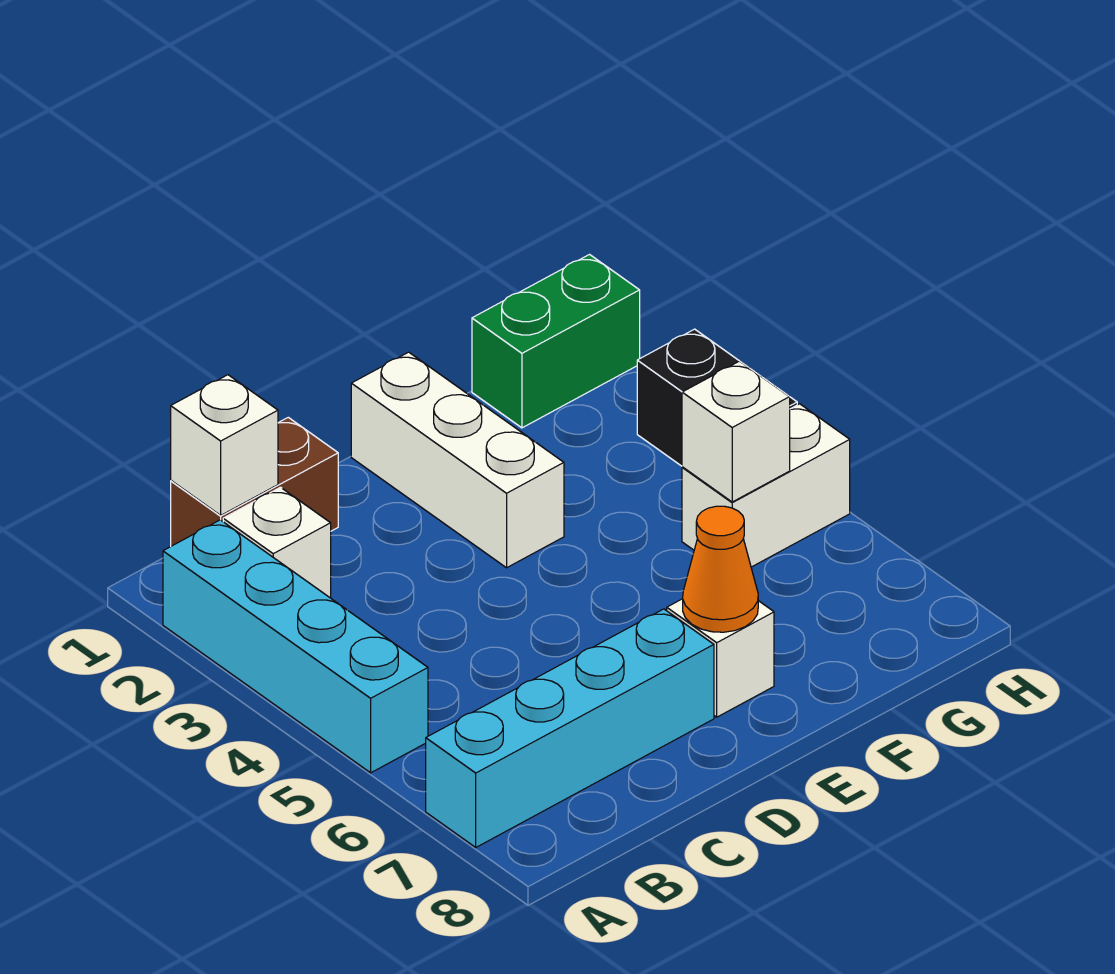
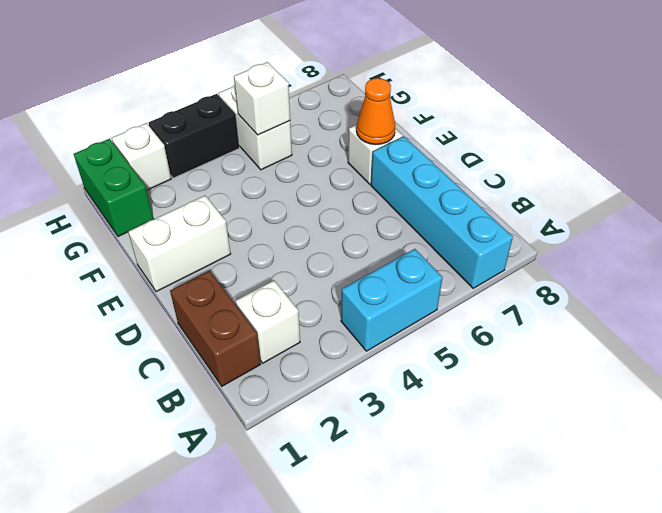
cyan brick A2:A5 level 1 -> cyan brick A4:A5 level 1
white brick B1 level 2 -> white brick H2 level 1
white brick E1:E3 level 1 -> white brick E1:E2 level 1

